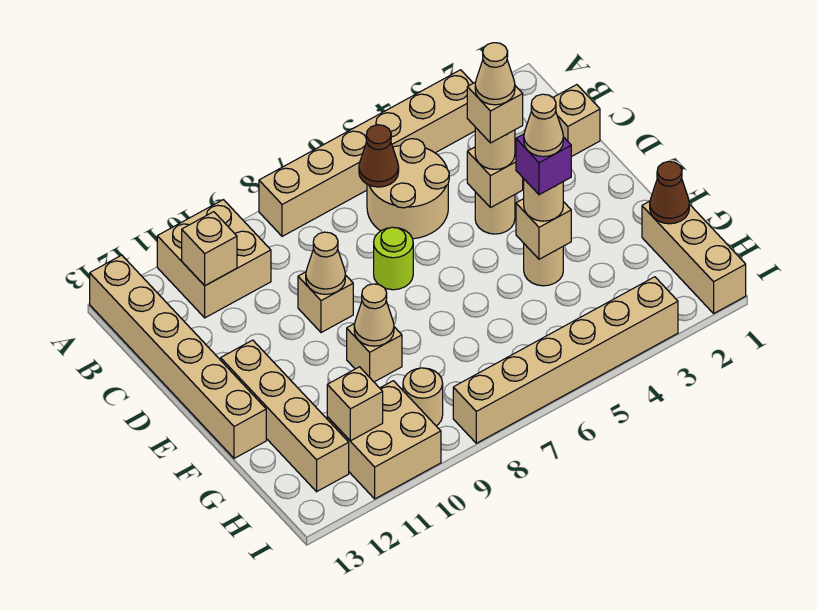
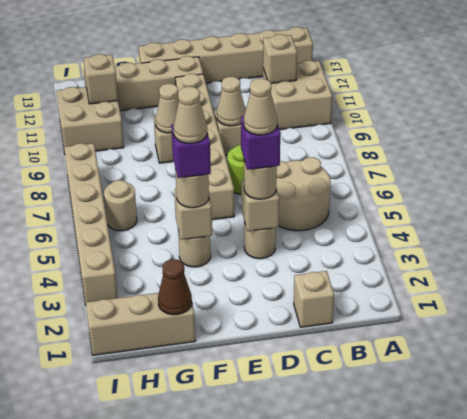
tan brick A3:A8 level 1 -> tan brick E6:E11 level 1
brown cone B6 level 2 -> none
tan brick D4 level 4 -> purple brick D4 level 4
tan round brick H9 level 1 -> tan round brick H6 level 1

